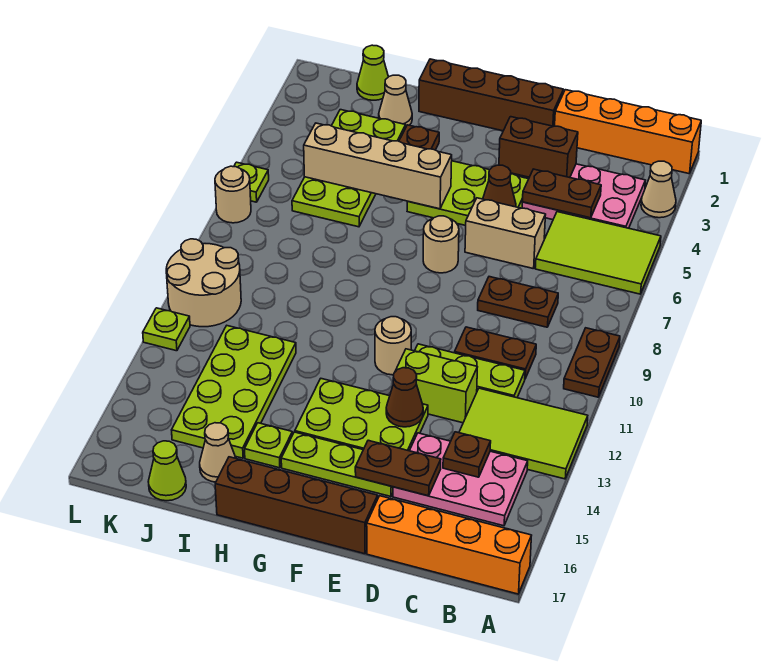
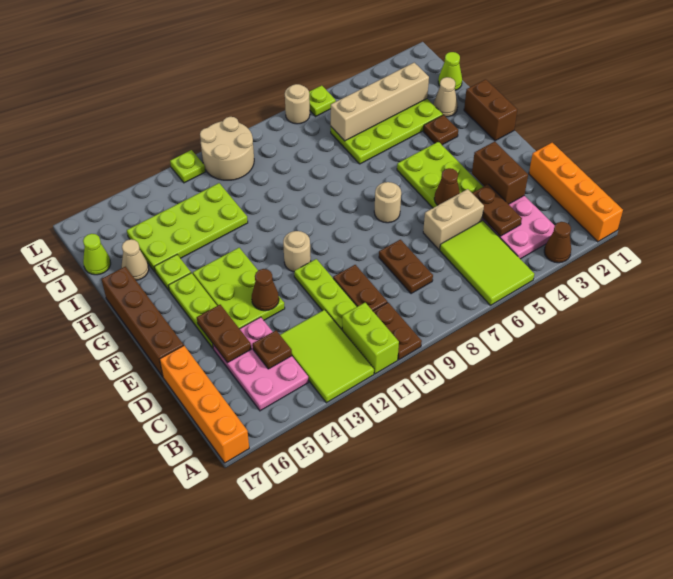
tan cone A3 level 1 -> brown cone A3 level 1
brown plate A9:A10 level 1 -> brown plate A10:B10 level 1
tan brick D6:E6 level 1 -> tan brick D5:D6 level 1
lime brick D12:E12 level 1 -> lime brick A11:B11 level 1
brown brick E1:H1 level 1 -> brown brick G1:H1 level 1
tan brick G5:J5 level 2 -> tan brick J3:J6 level 2

